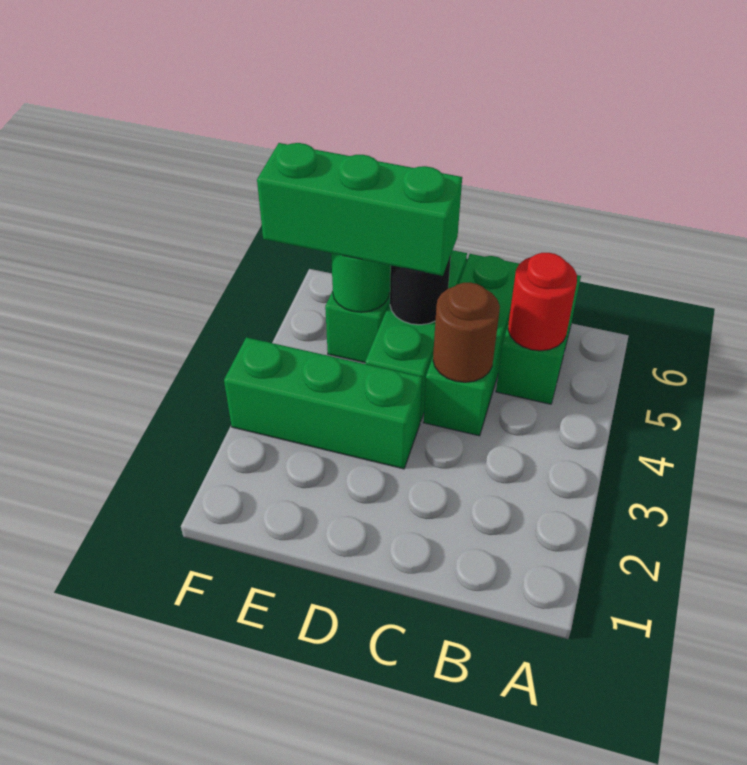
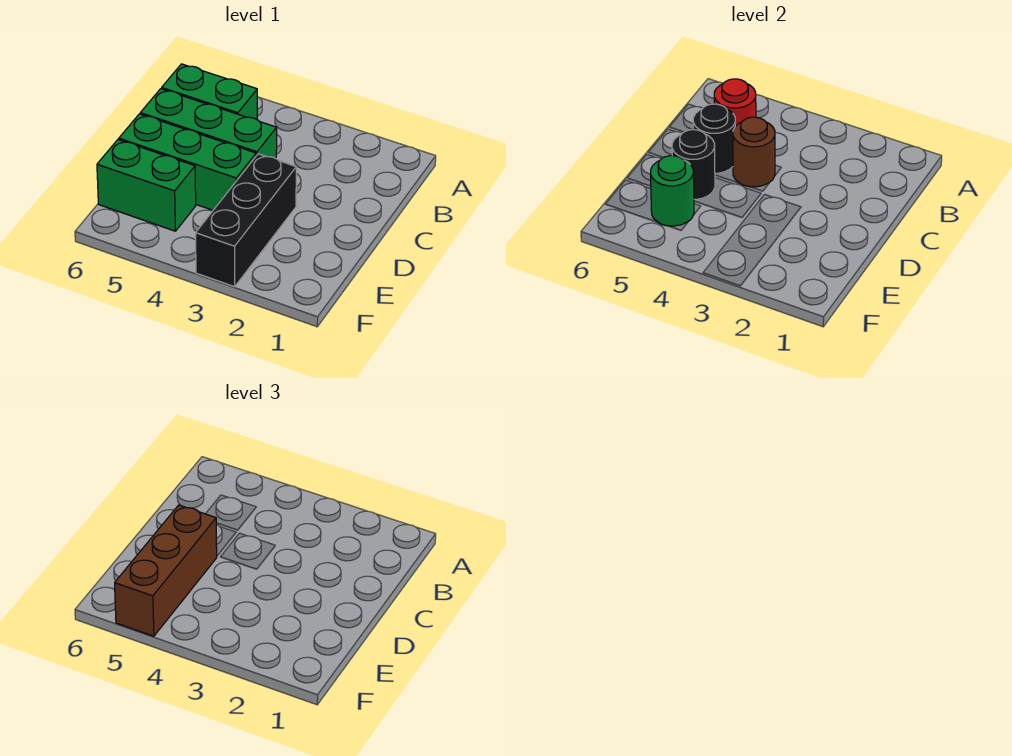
none -> black round brick C5 level 2
green brick D3:F3 level 1 -> black brick D3:F3 level 1
green brick D5:F5 level 3 -> brown brick D5:F5 level 3

